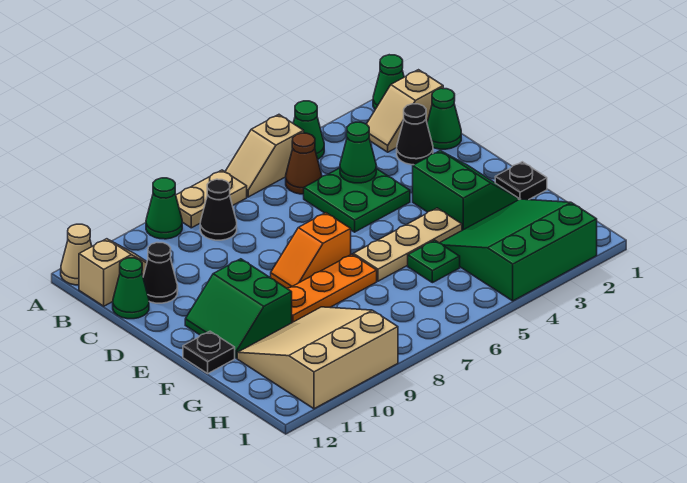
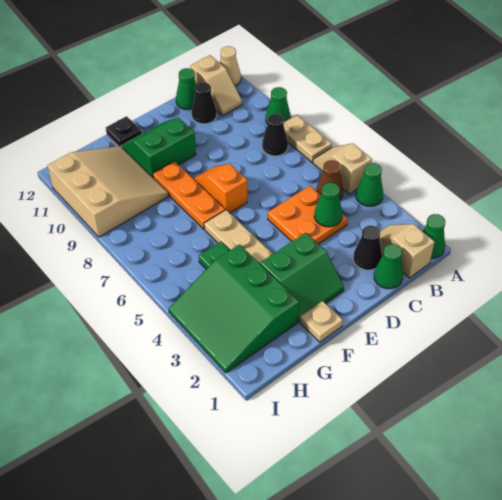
green plate C4:D5 level 1 -> orange plate C4:D5 level 1
black plate F1 level 1 -> tan plate F1 level 1
green slope G2:I4 level 1 top I -> green slope G2:I4 level 1 top G

